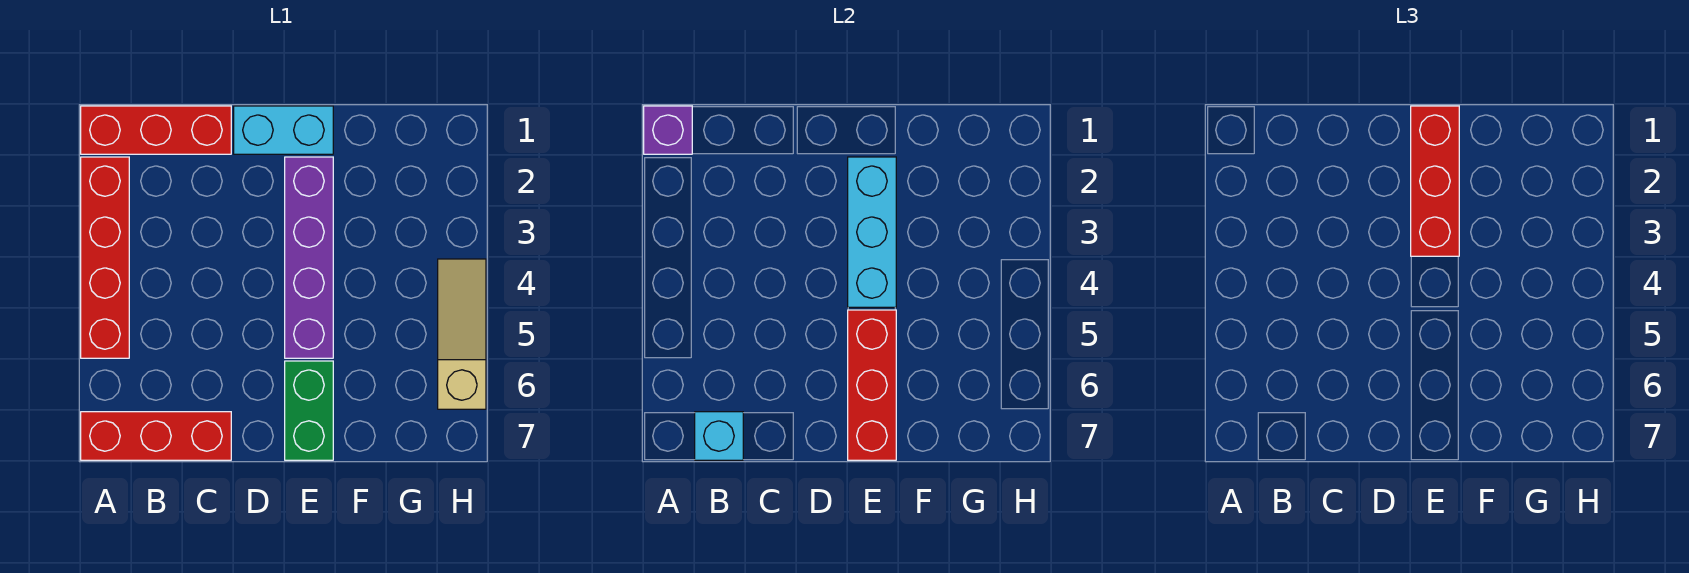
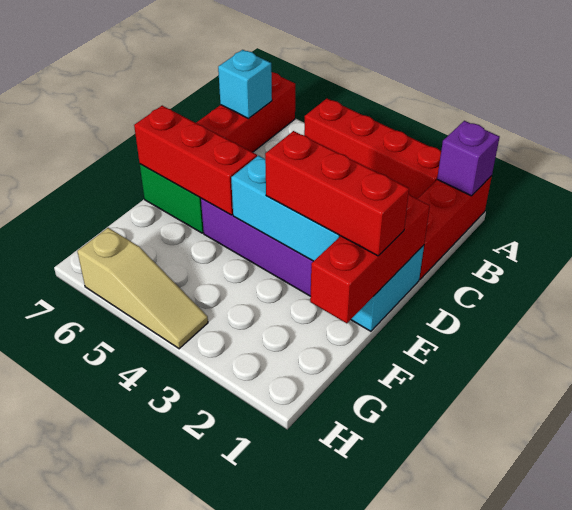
none -> red brick D1:F1 level 2

